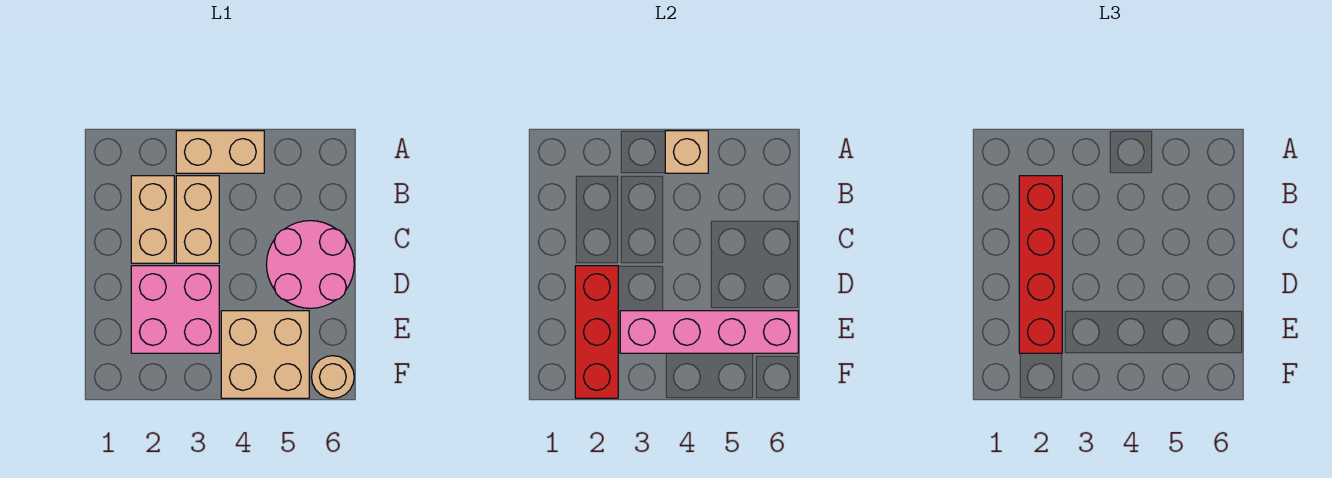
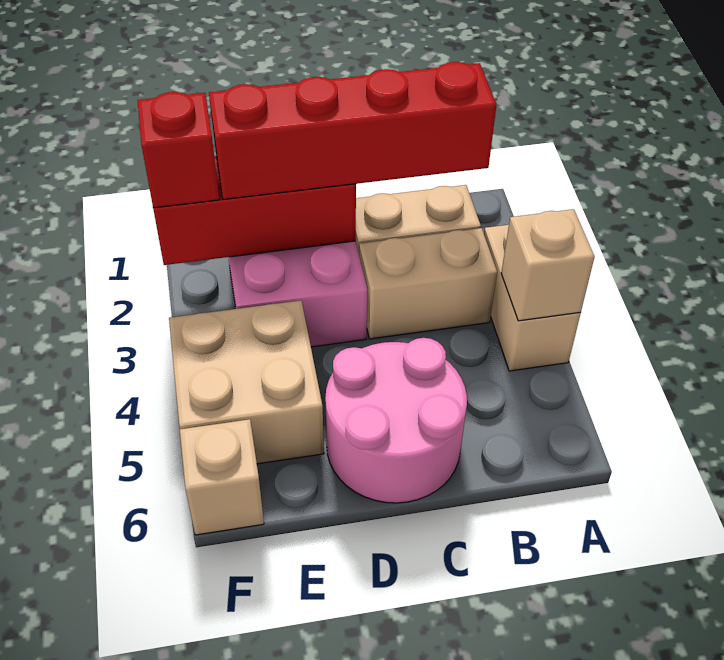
pink brick E3:E6 level 2 -> none
none -> red brick F2 level 3
tan round brick F6 level 1 -> tan brick F6 level 1

